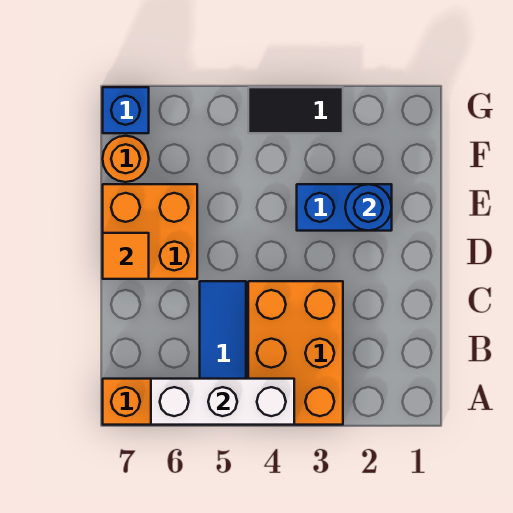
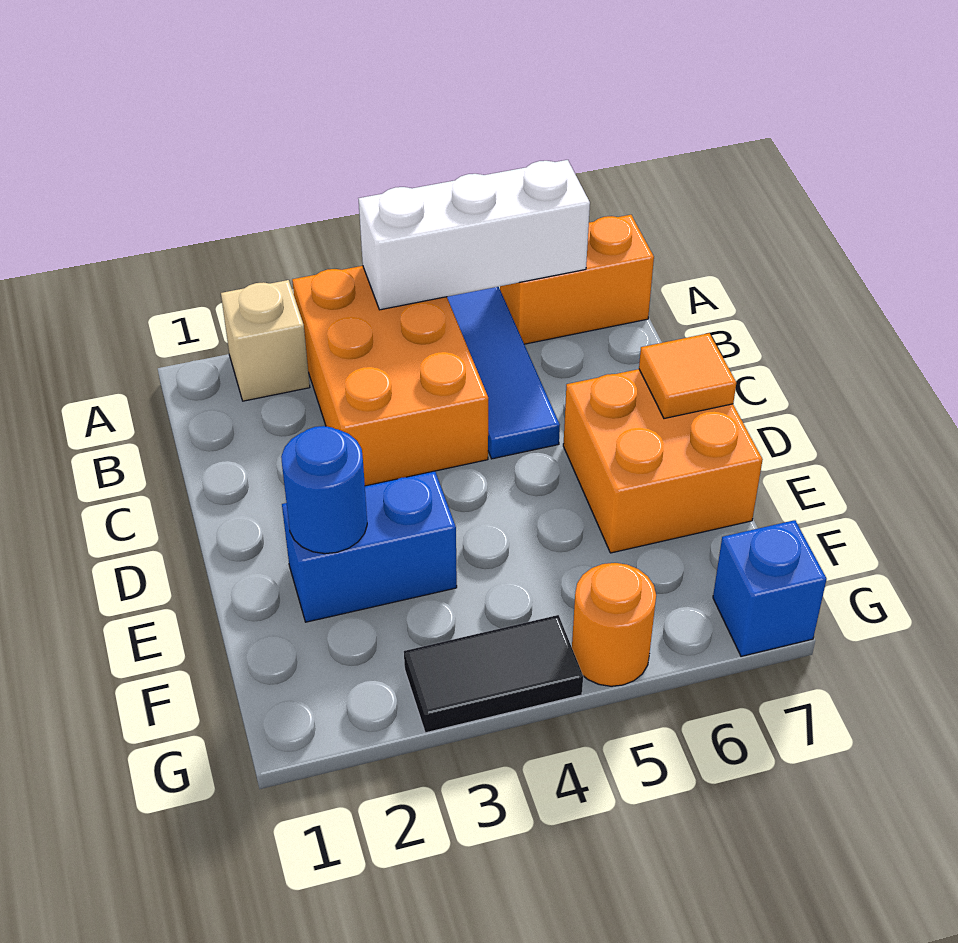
none -> tan brick A2 level 1
orange round brick F7 level 1 -> orange round brick G5 level 1

